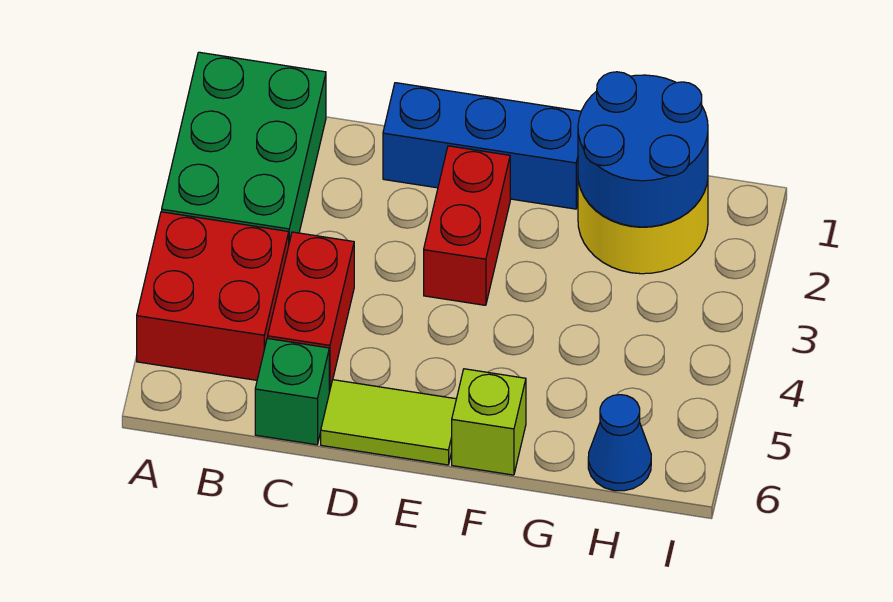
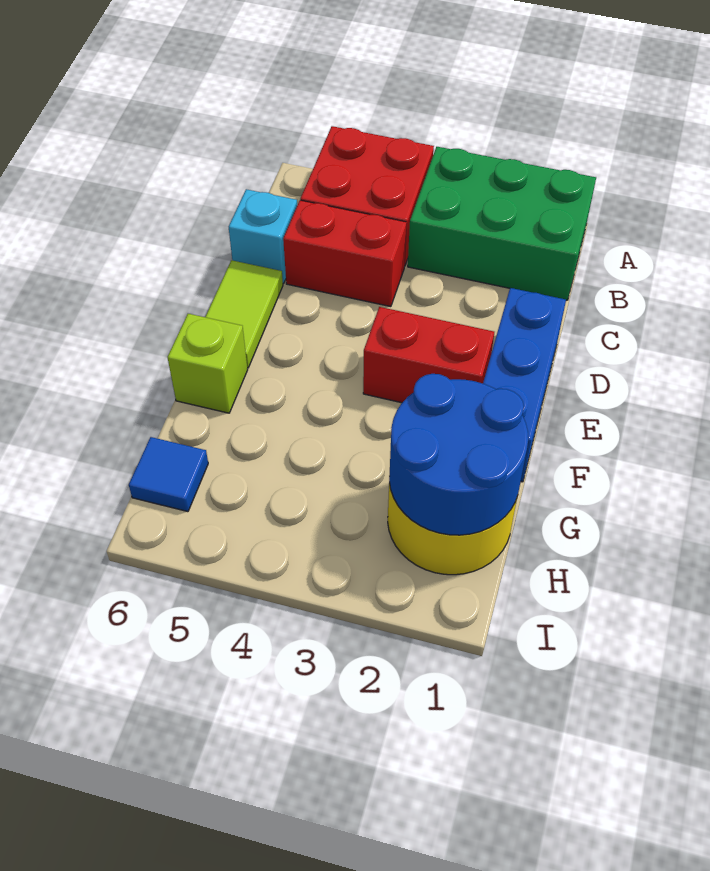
green brick C6 level 1 -> cyan brick C6 level 1
blue cone H6 level 1 -> blue tile H6 level 1

